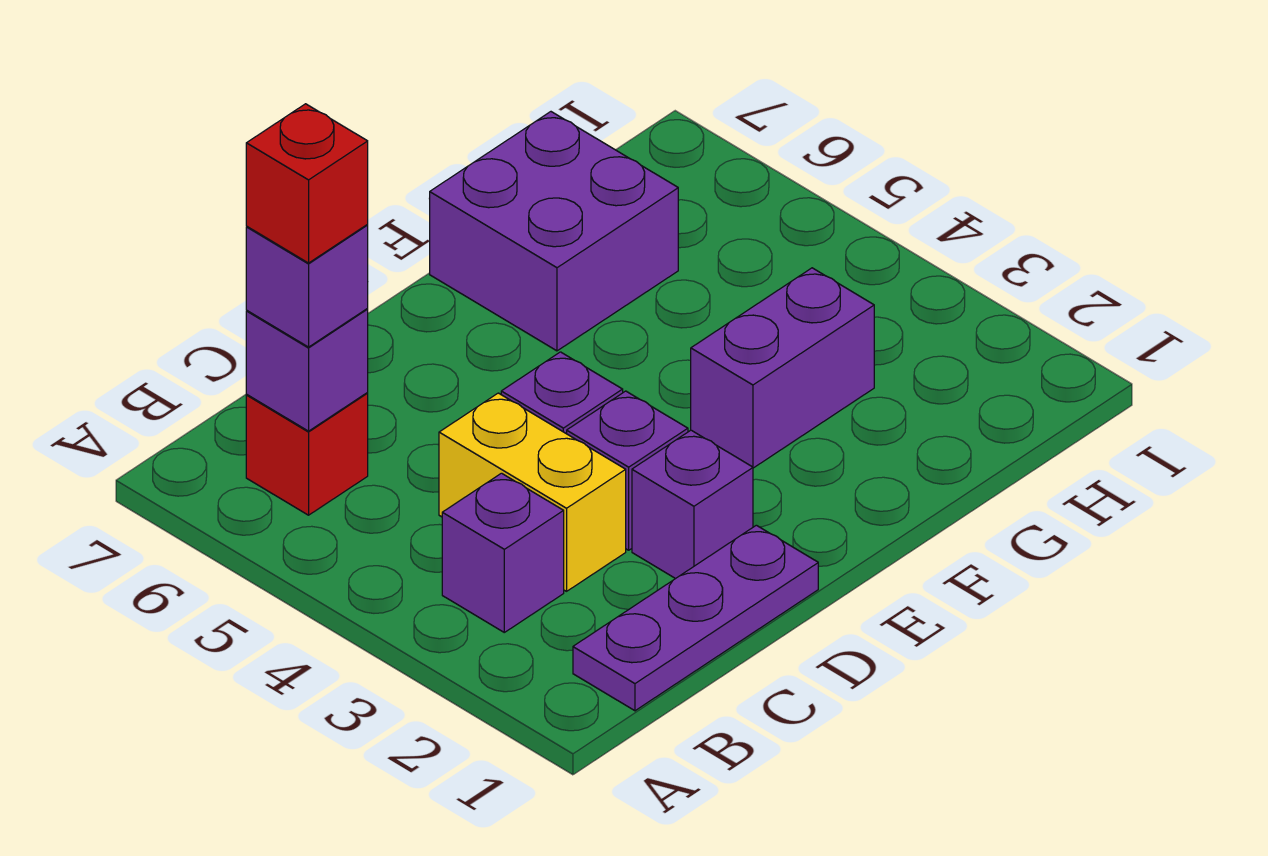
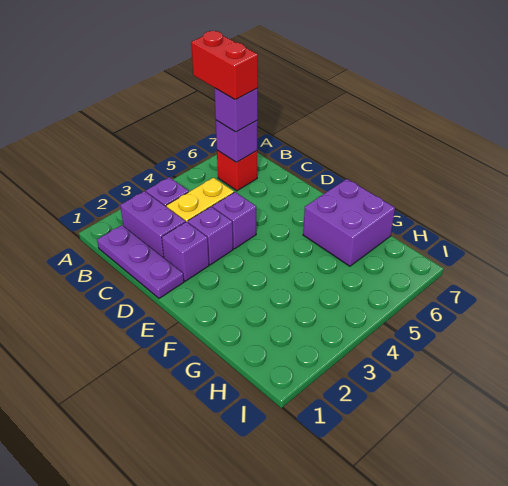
red brick B6 level 4 -> red brick A6:B6 level 4
purple brick F3:G3 level 1 -> purple brick B2:C2 level 1

